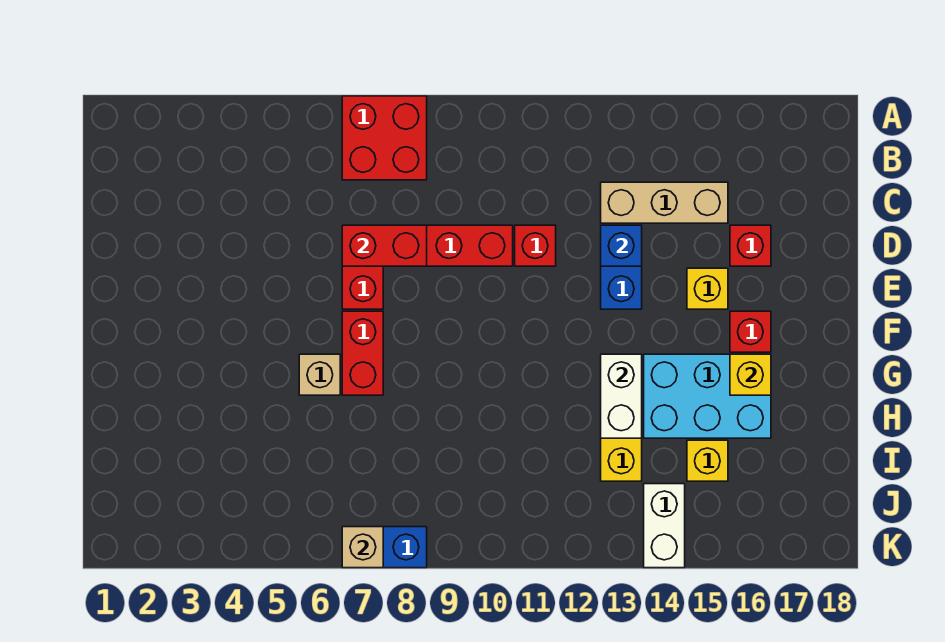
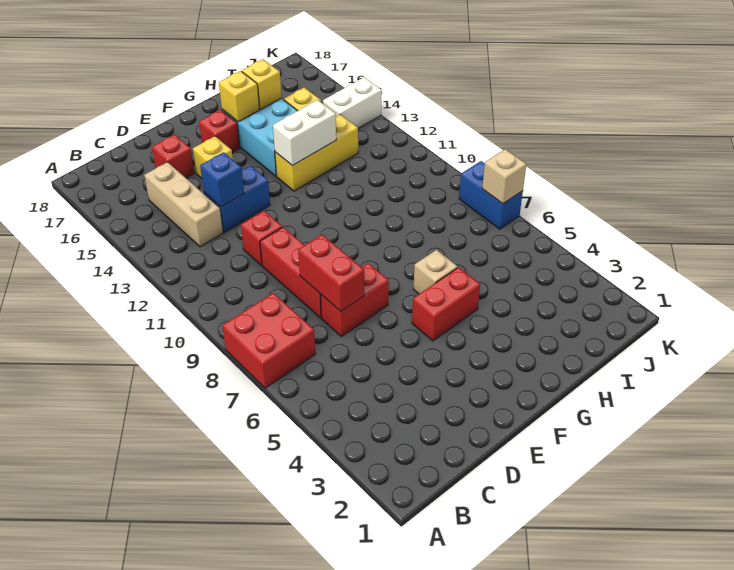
red brick F7:G7 level 1 -> red brick F5:G5 level 1
none -> yellow brick H16 level 2

